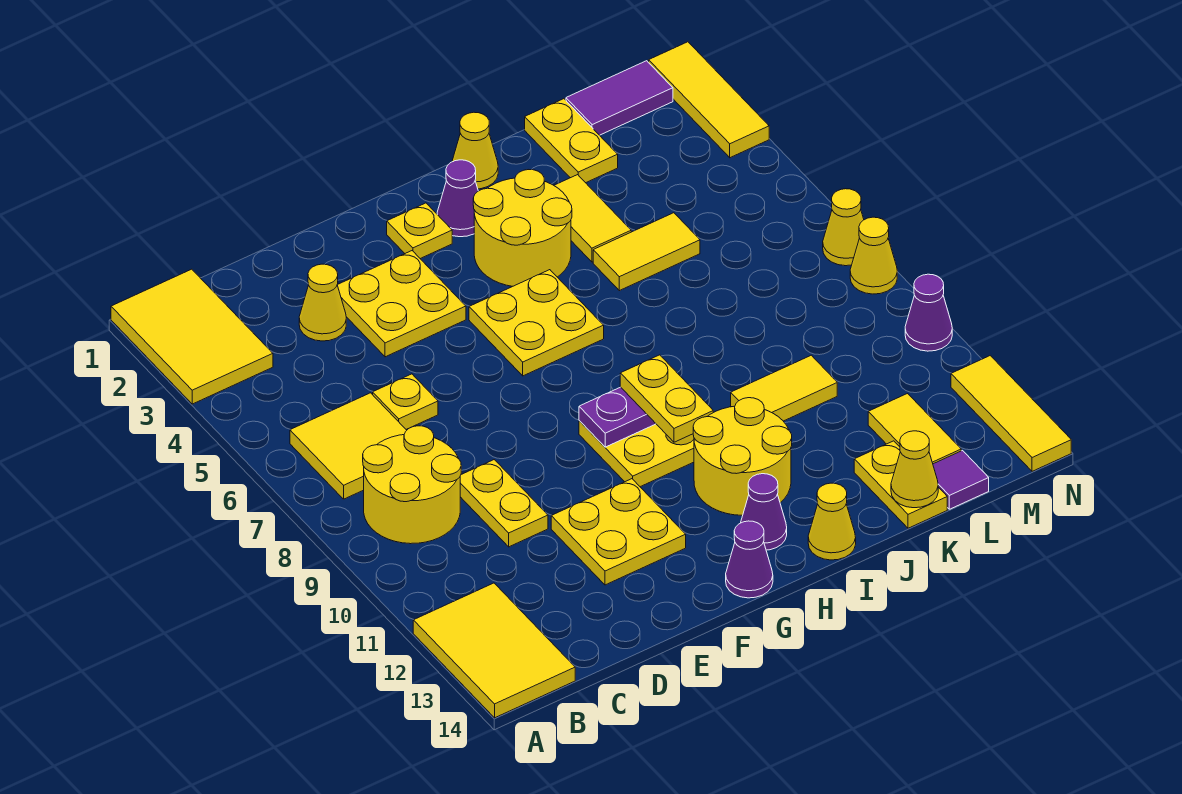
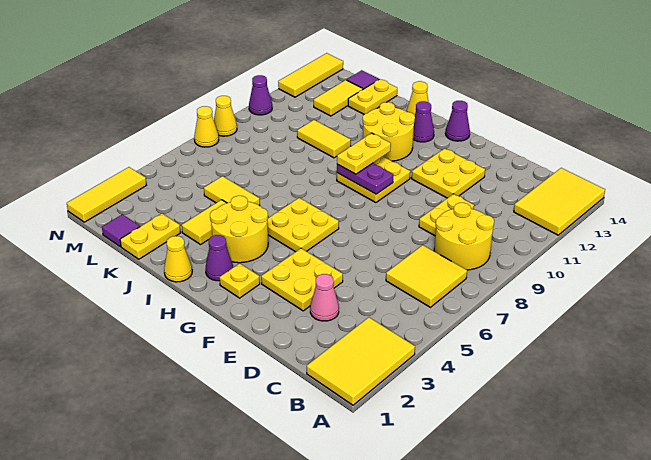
yellow cone D3 level 1 -> pink cone D3 level 1
yellow plate D6 level 1 -> none
yellow cone K14 level 2 -> none
purple tile L1:M1 level 1 -> purple tile L1 level 1

